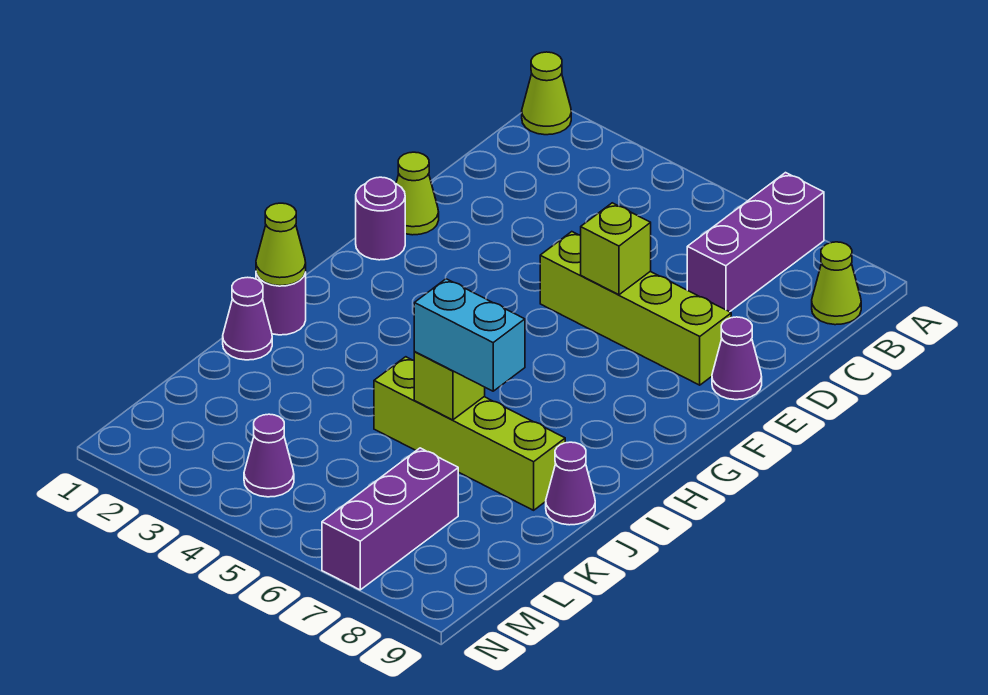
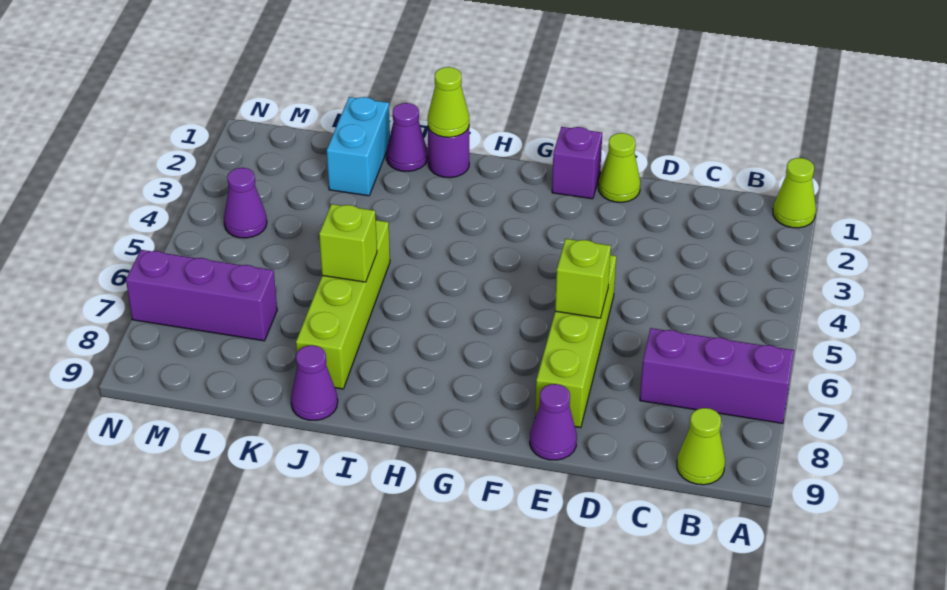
purple round brick F1 level 1 -> purple brick F1 level 1
cyan brick J6:J7 level 3 -> cyan brick K1:K2 level 1

